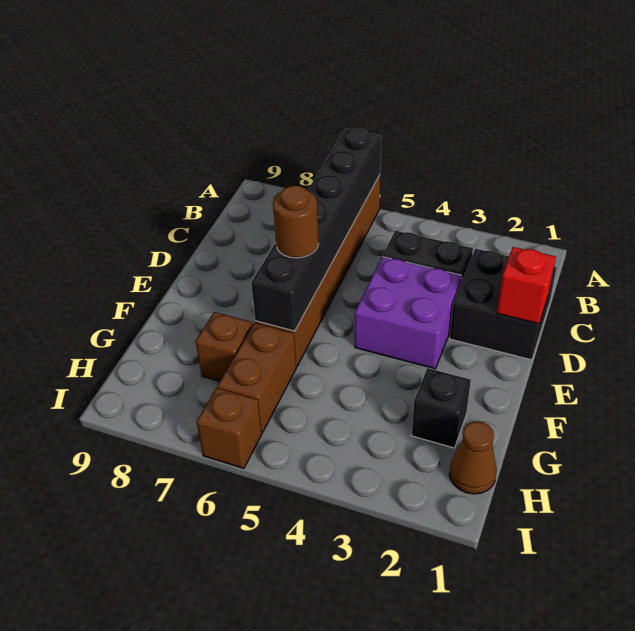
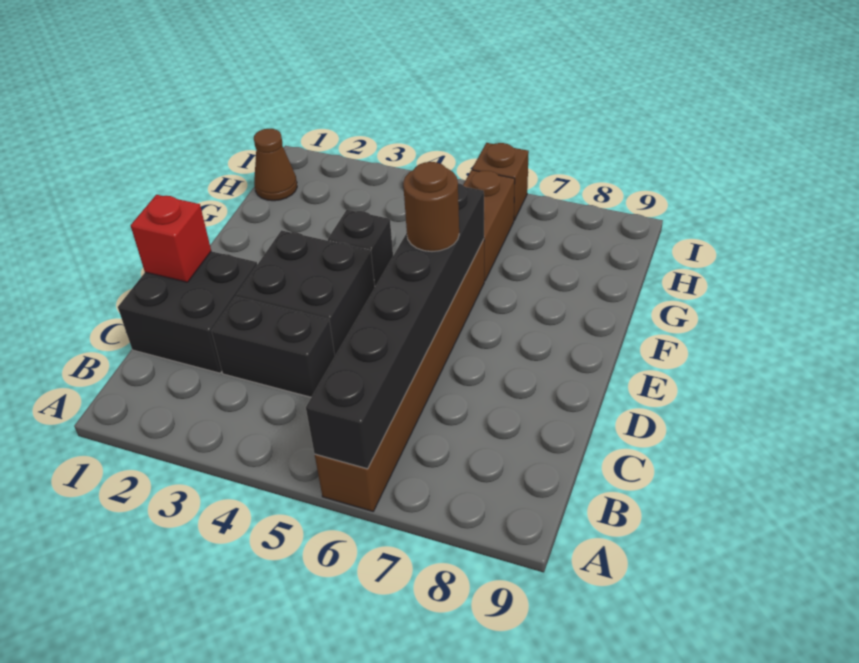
purple brick D3:E4 level 1 -> black brick D3:E4 level 1
black brick G2 level 1 -> black brick F4 level 1
brown brick G7 level 1 -> none

